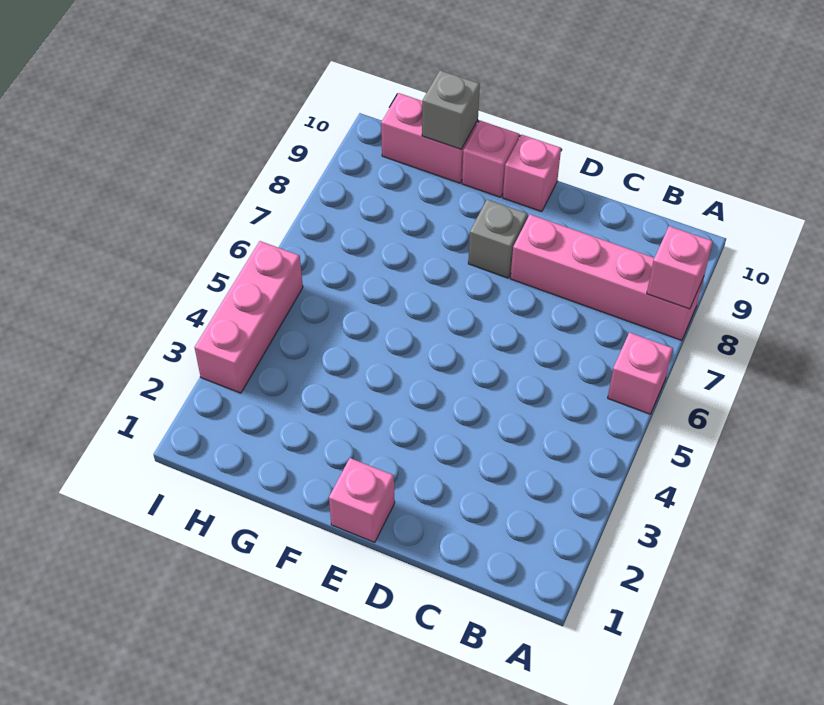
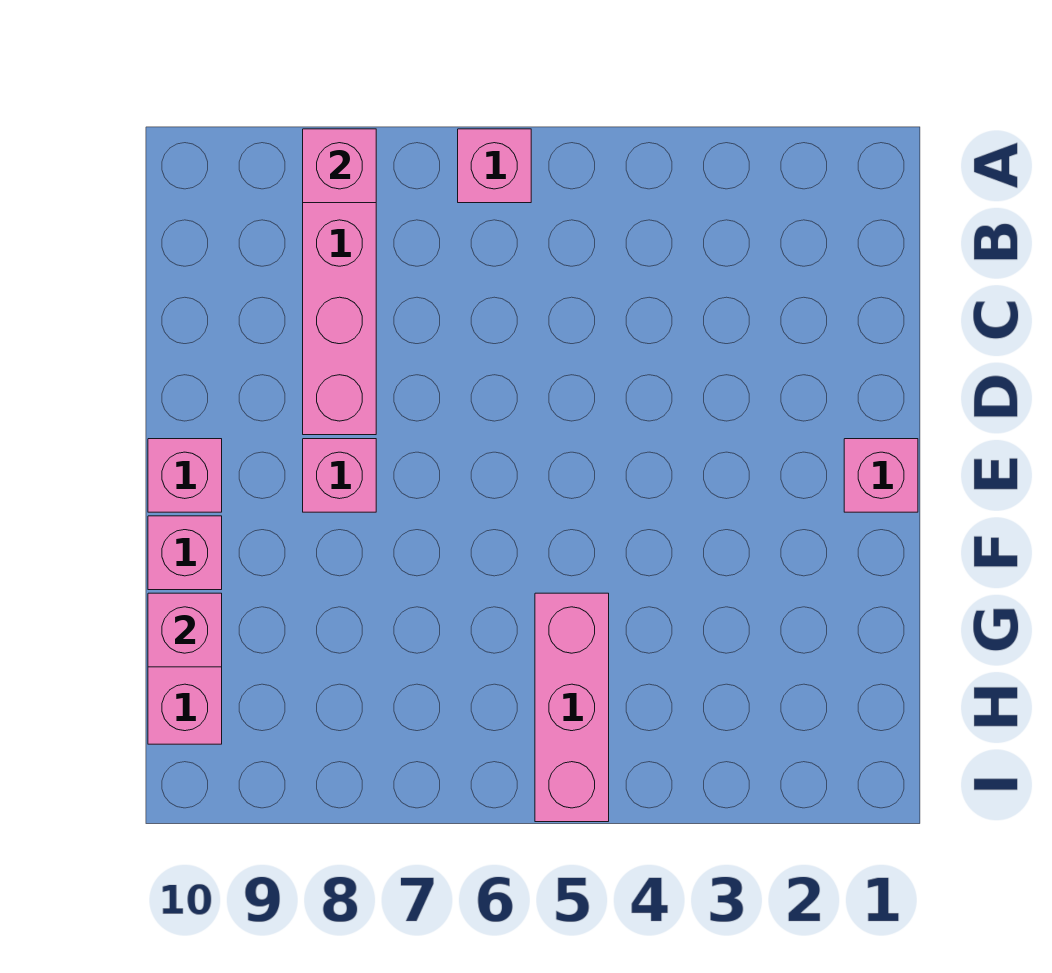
grey brick E8 level 1 -> pink brick E8 level 1
grey brick G10 level 2 -> pink brick G10 level 2
pink brick I3:I5 level 1 -> pink brick G5:I5 level 1

